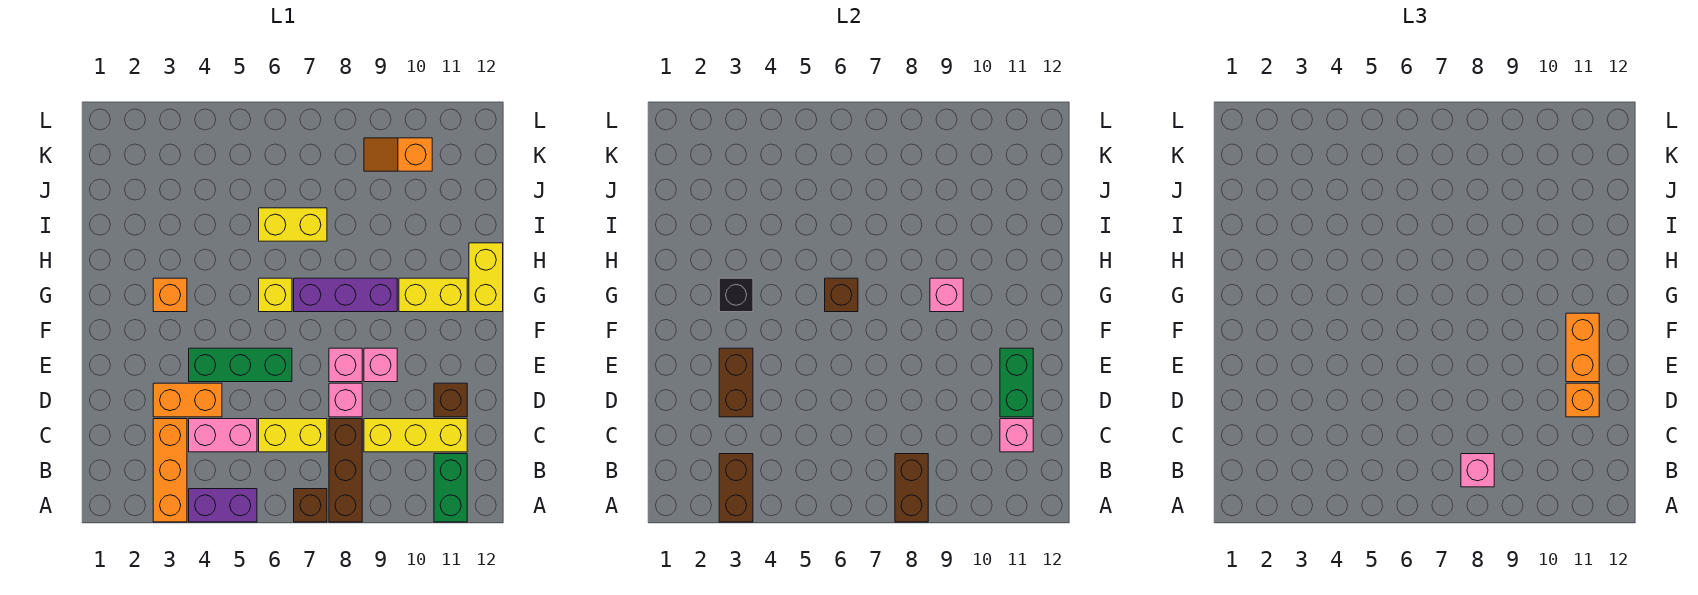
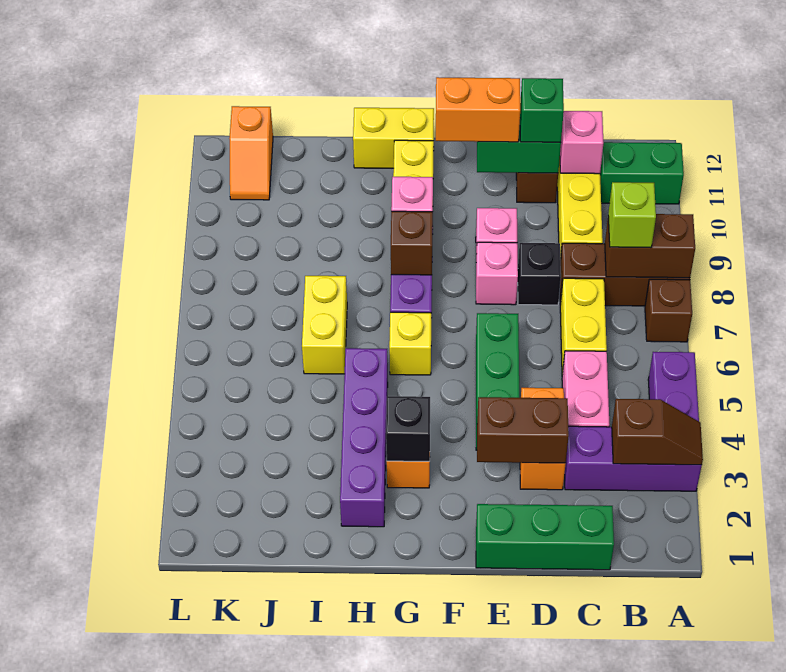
orange brick A3:C3 level 1 -> purple brick A3:C3 level 1
brown brick A3:B3 level 2 -> brown slope A3:B3 level 2 top B
pink brick B8 level 3 -> lime brick B8 level 3
none -> green brick C1:E1 level 1
pink brick D8 level 1 -> black brick D8 level 1
orange brick D11 level 3 -> green brick D11 level 3
brown brick G6 level 2 -> brown brick G8 level 2
none -> purple brick H2:H5 level 1
orange slope K9:K10 level 1 top 10 -> orange slope K11:K12 level 1 top 12

